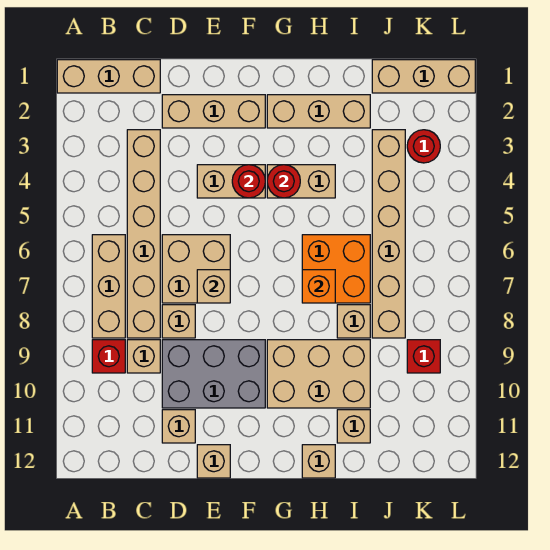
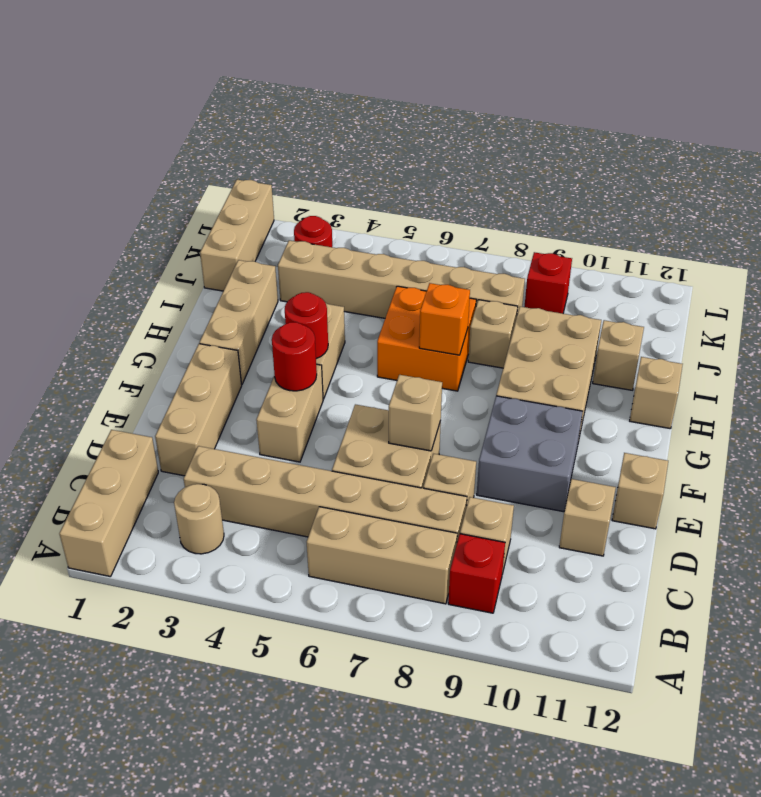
none -> tan round brick B3 level 1
grey brick D9:F10 level 1 -> grey brick E9:F10 level 1

